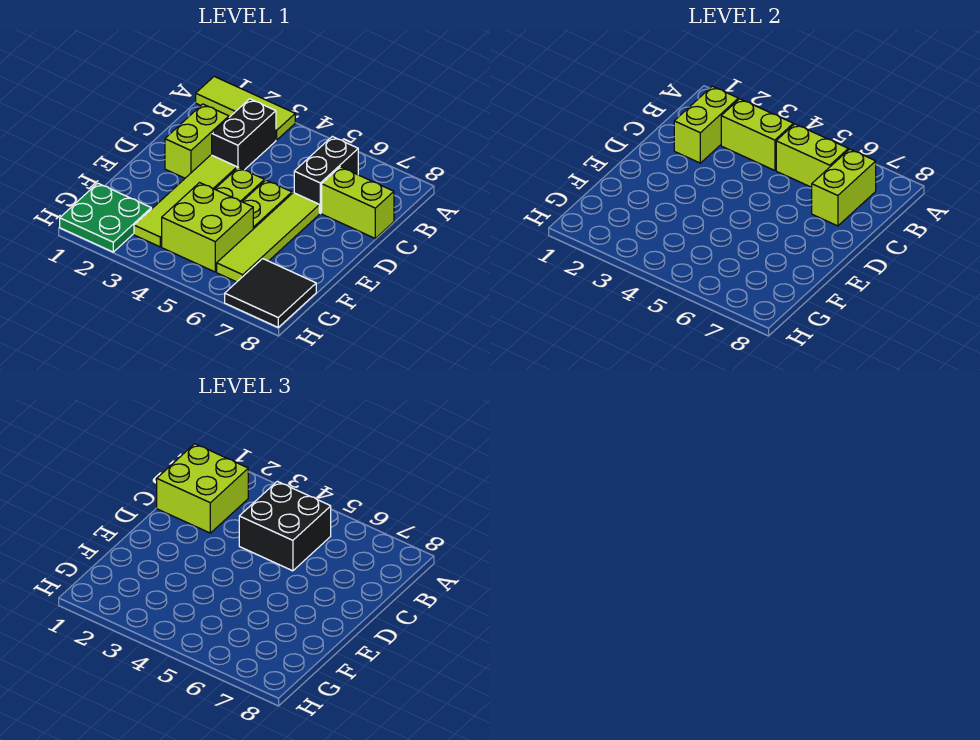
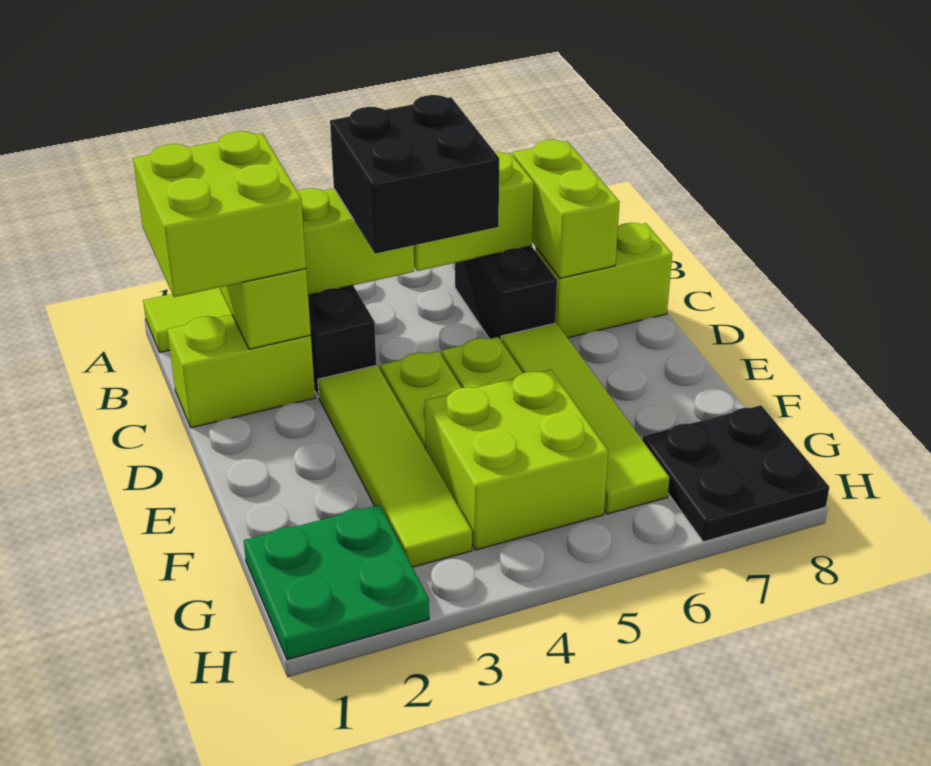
lime brick C2:D2 level 1 -> lime brick C1:C2 level 1
black tile G7:H8 level 1 -> black plate G7:H8 level 1

